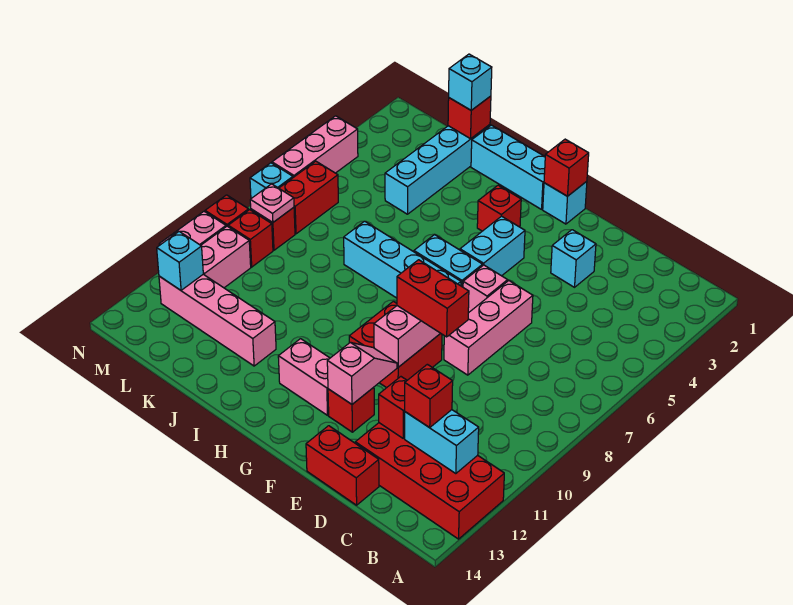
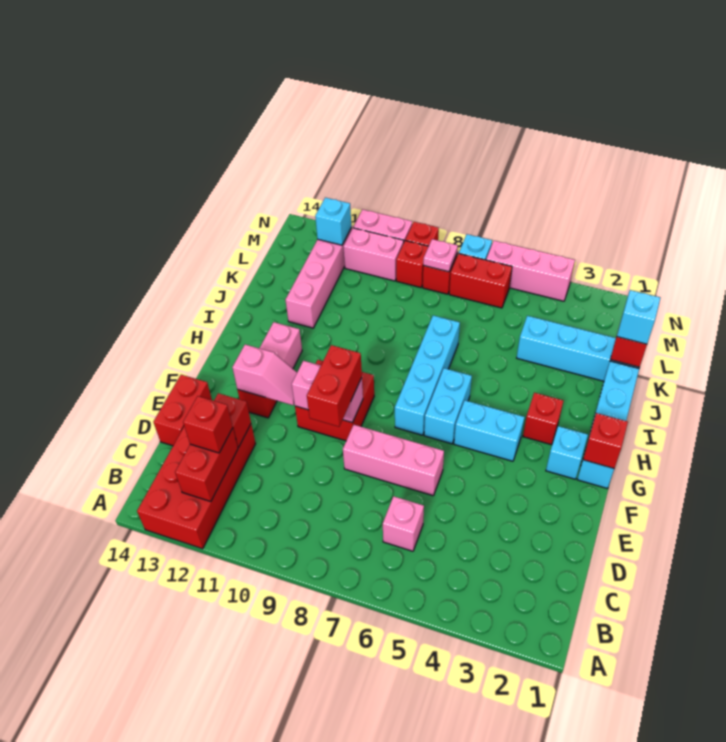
cyan brick B12:C12 level 2 -> red brick B12:C12 level 2
cyan brick E3 level 1 -> cyan brick G2 level 1
pink brick F6 level 1 -> pink brick C6 level 1

